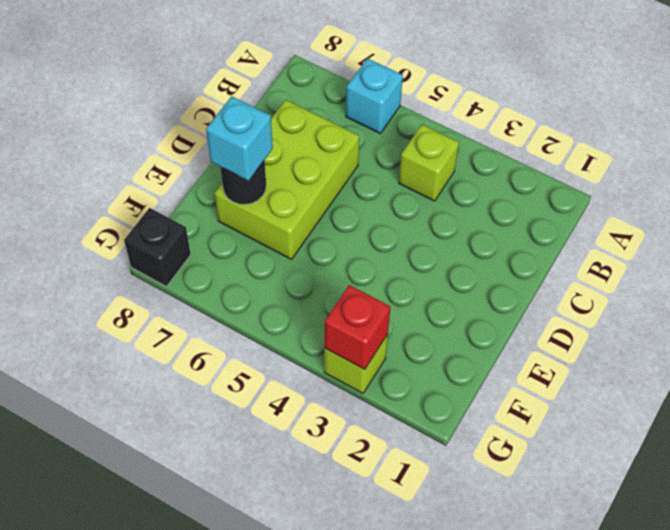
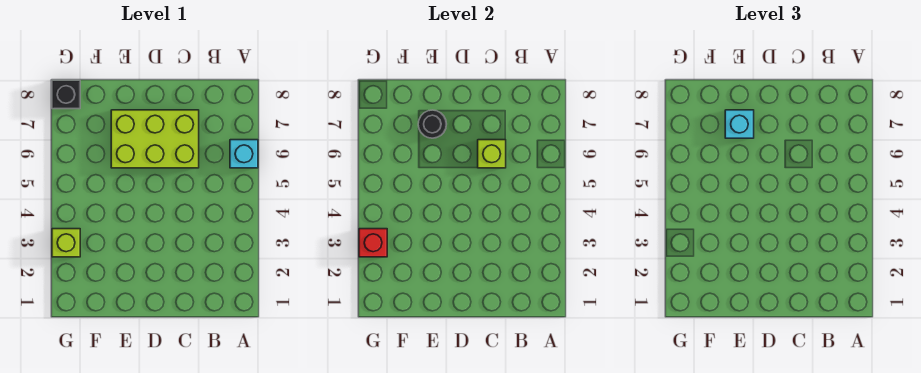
lime brick B4 level 1 -> lime brick C6 level 2

